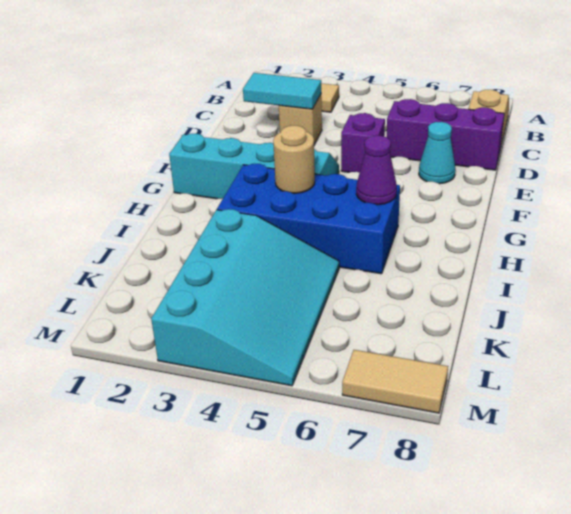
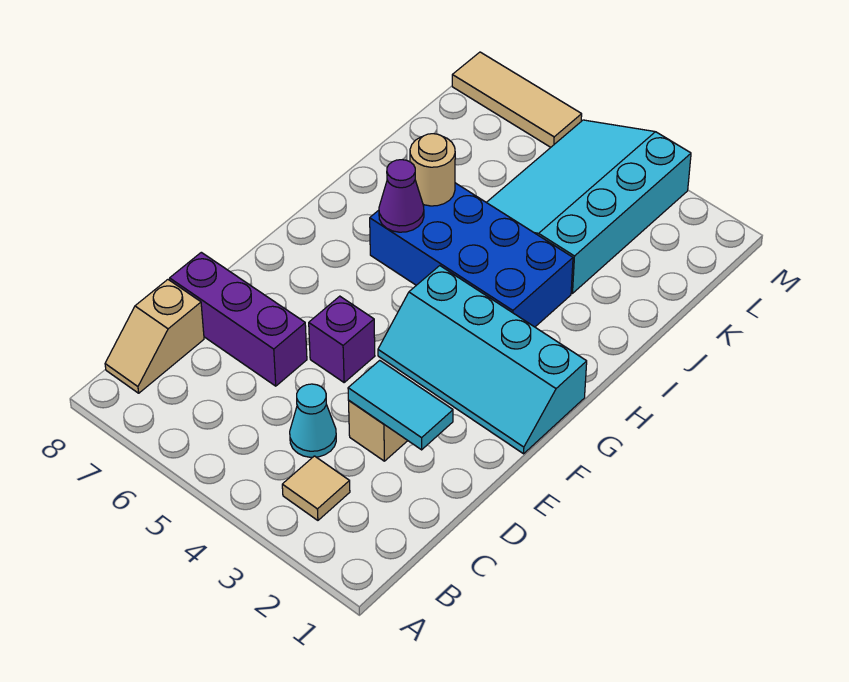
cyan cone E7 level 1 -> cyan cone C4 level 1
tan round brick H4 level 2 -> tan round brick I6 level 2
tan tile M7:M8 level 1 -> tan tile M6:M8 level 1

